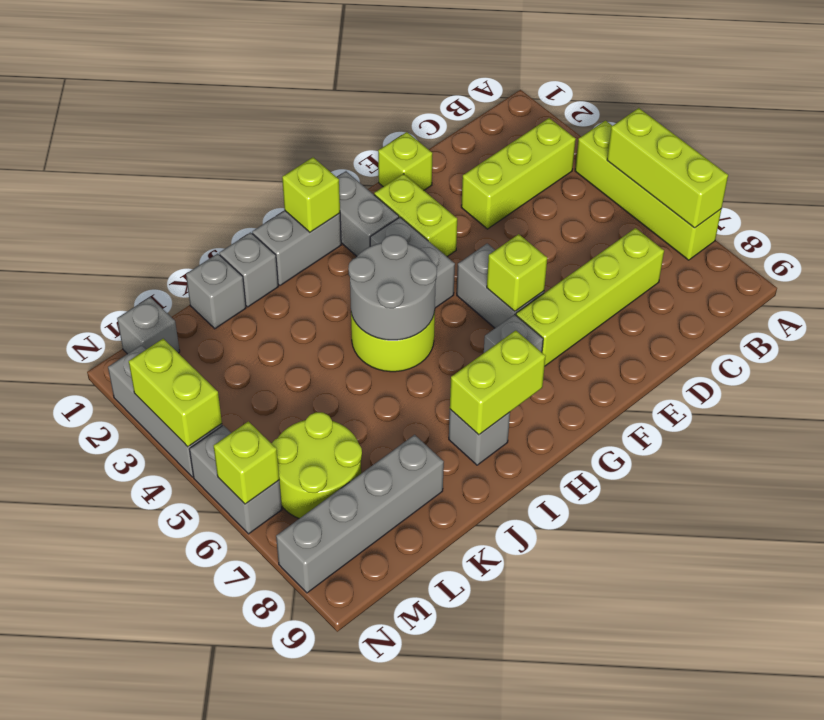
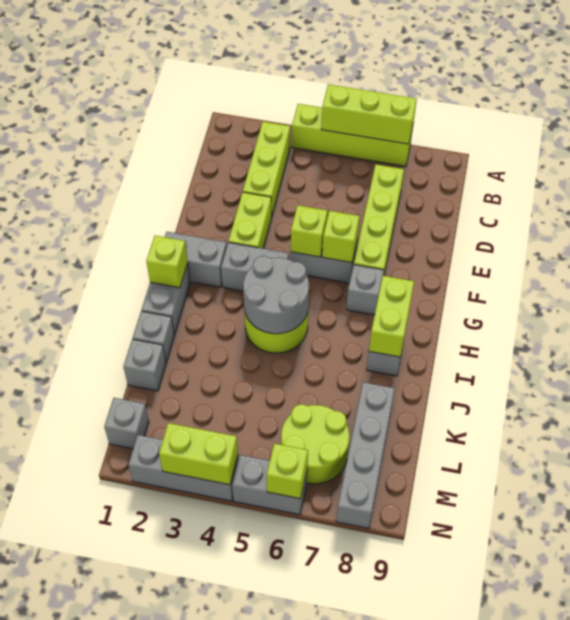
lime brick E1 level 1 -> lime brick F5 level 2
lime brick F2:F3 level 1 -> lime brick E3:F3 level 1

